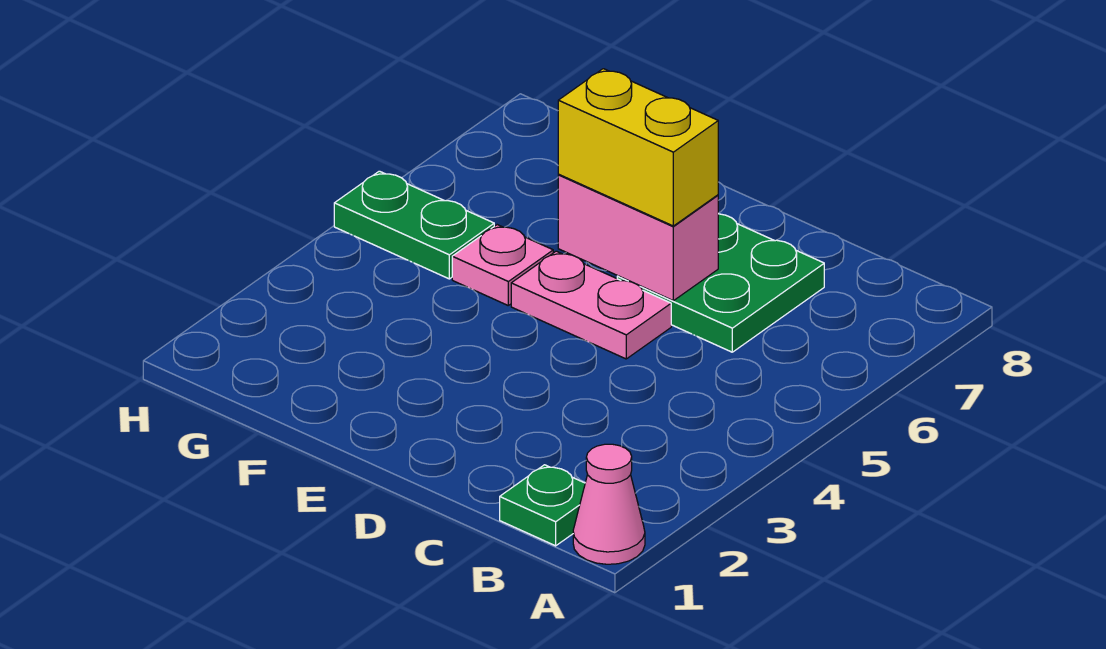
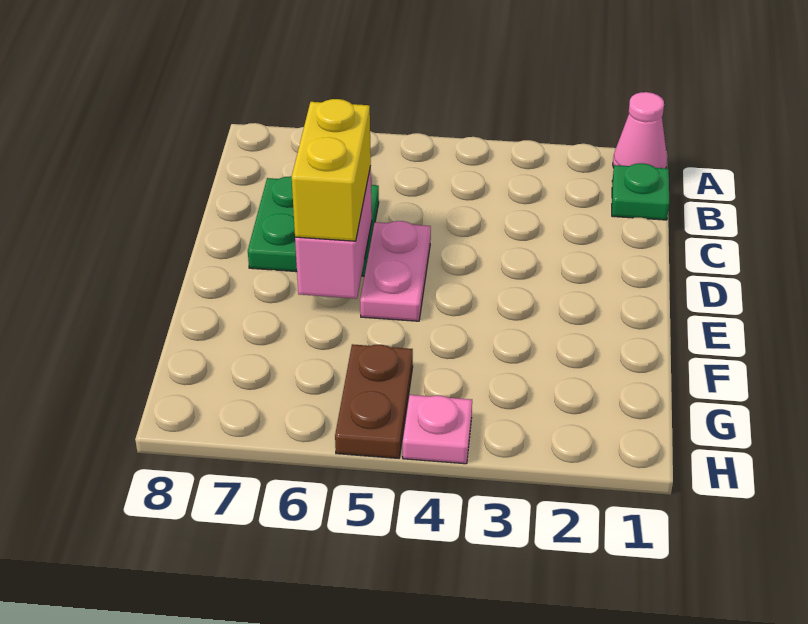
pink plate F5 level 1 -> pink plate H4 level 1
green plate G5:H5 level 1 -> brown plate G5:H5 level 1

